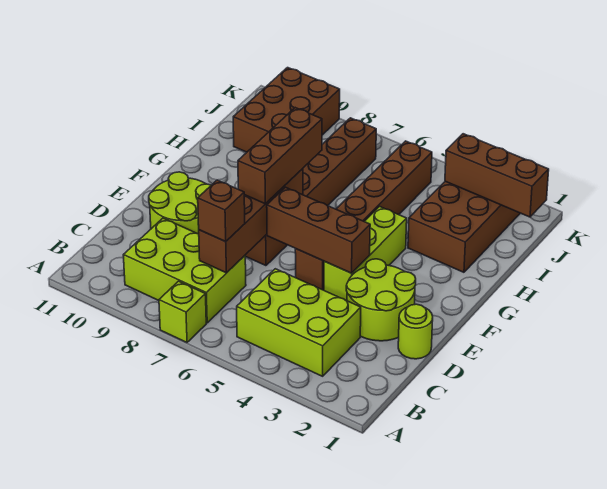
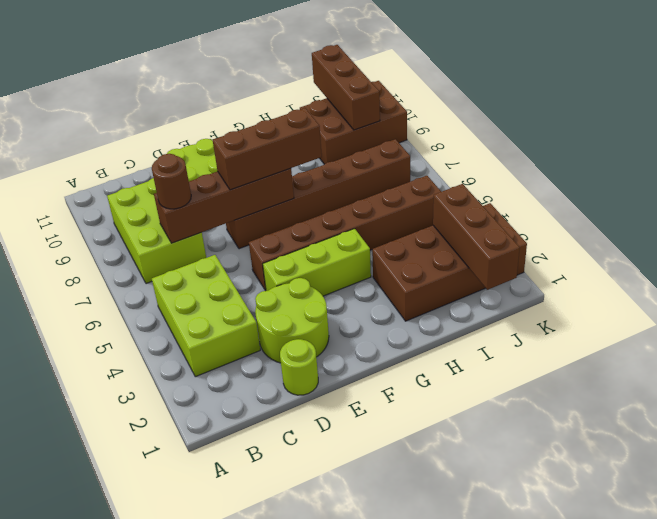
lime brick A7 level 1 -> none
brown brick C7 level 3 -> brown round brick C7 level 3
brown brick E4:E6 level 2 -> brown brick J9:J11 level 2

